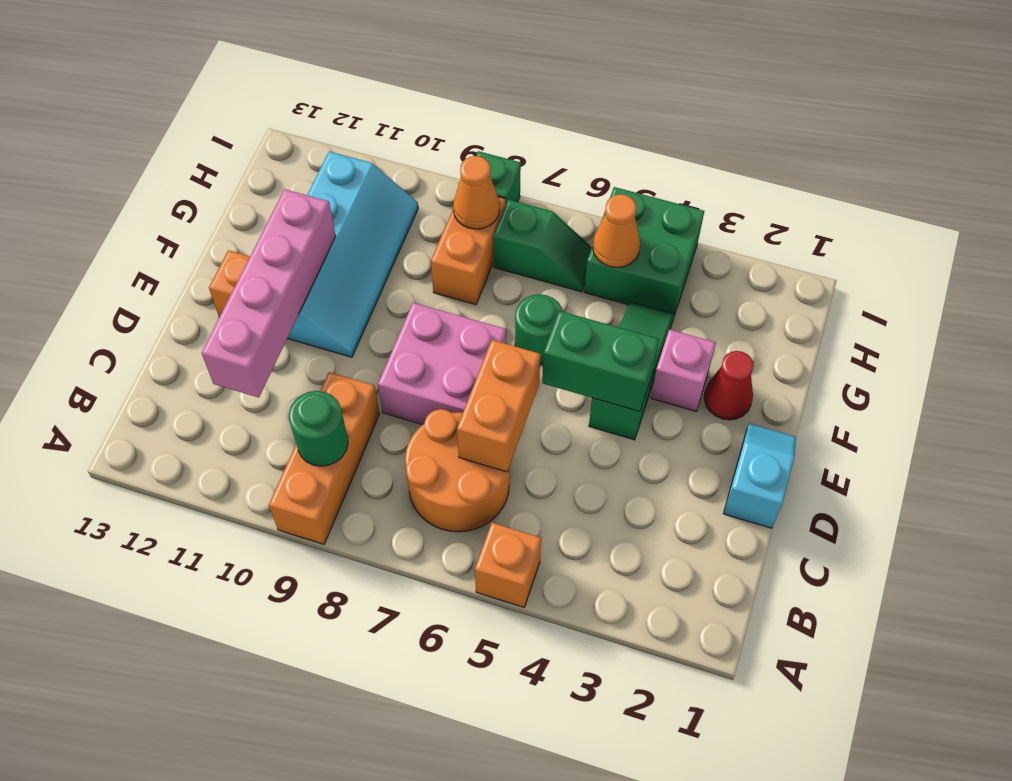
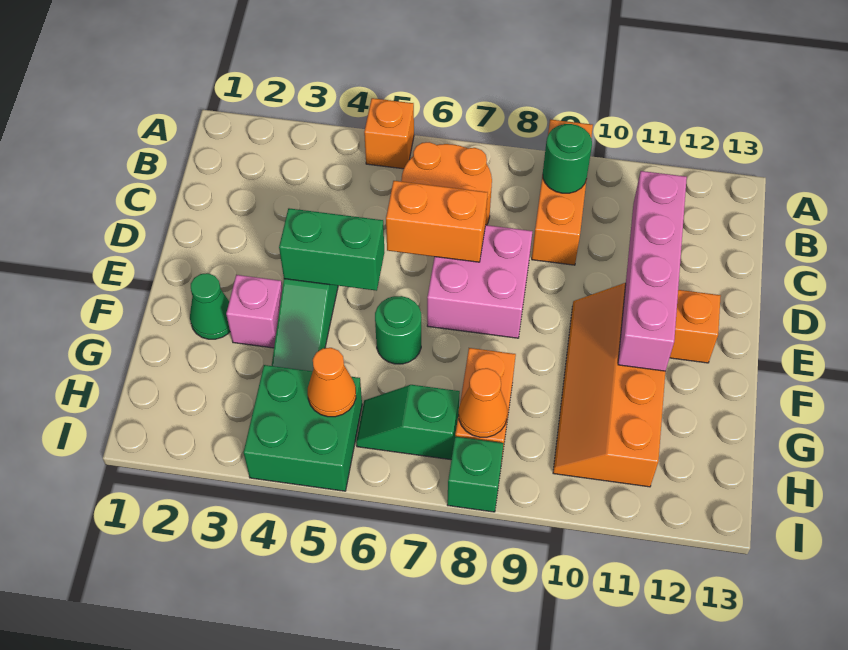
orange brick C6:D6 level 2 -> orange brick D6:D7 level 2
cyan slope D1:E1 level 1 top D -> none
cyan slope E10:H11 level 1 top 11 -> orange slope E10:H11 level 1 top 11
red cone F2 level 1 -> green cone F2 level 1

